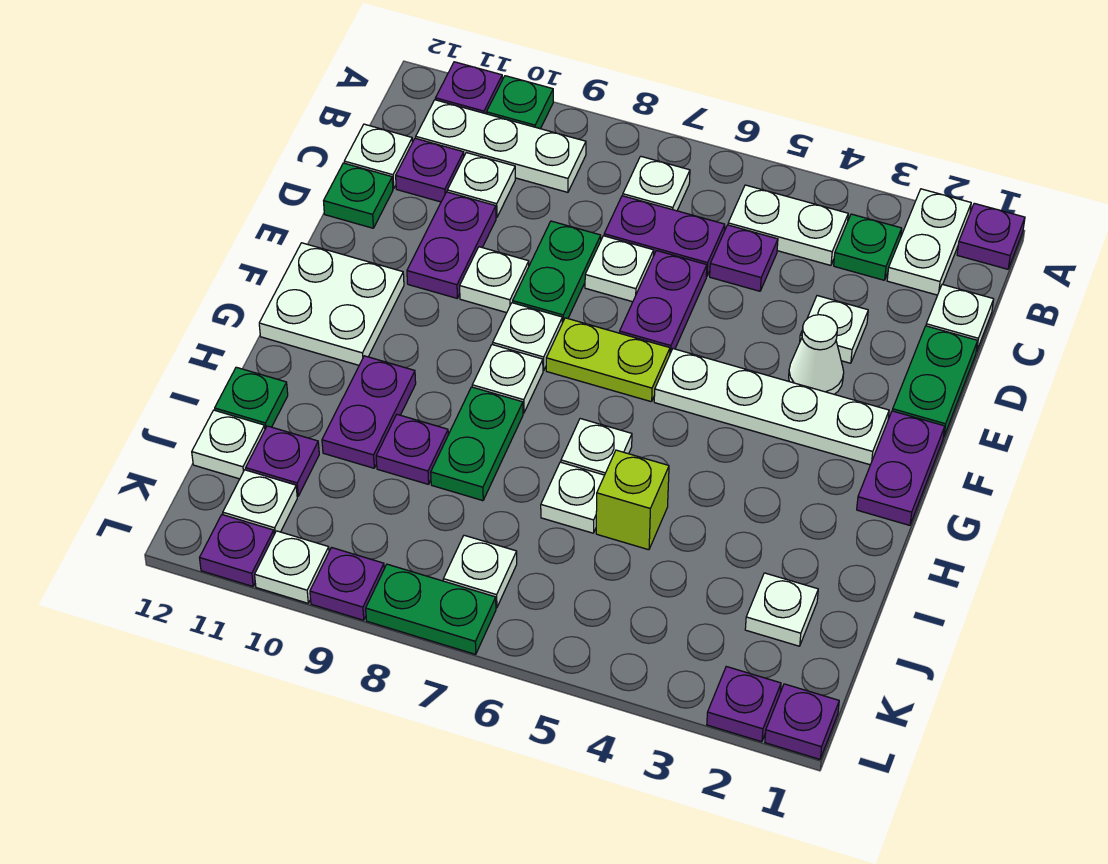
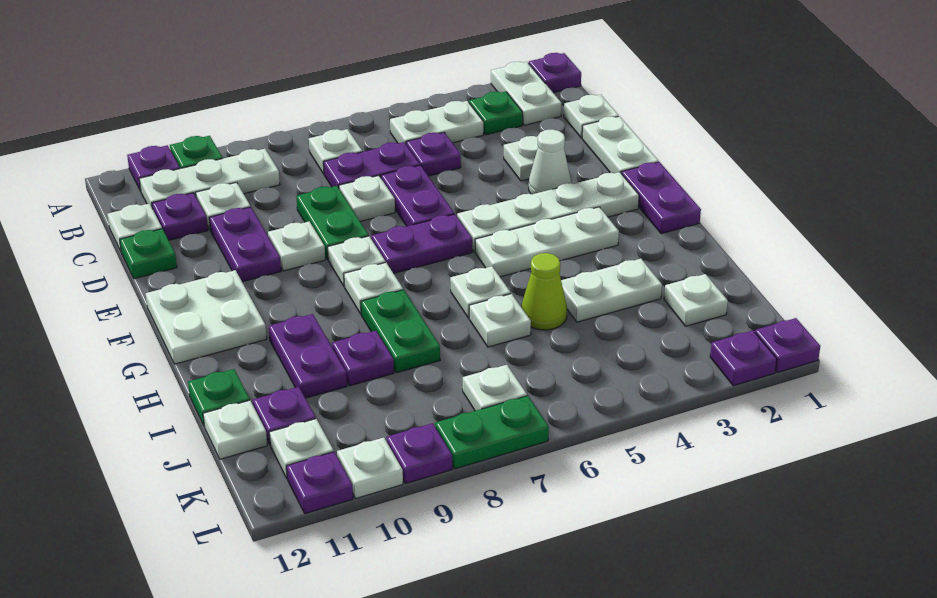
green plate D1:E1 level 1 -> white plate D1:E1 level 1
lime plate F6:F7 level 1 -> purple plate F6:F7 level 1
none -> white plate G3:G5 level 1
none -> white plate I3:I4 level 1
lime brick I5 level 1 -> lime cone I5 level 1

